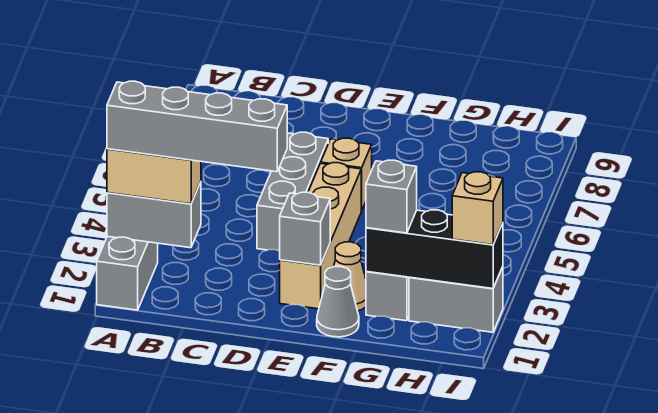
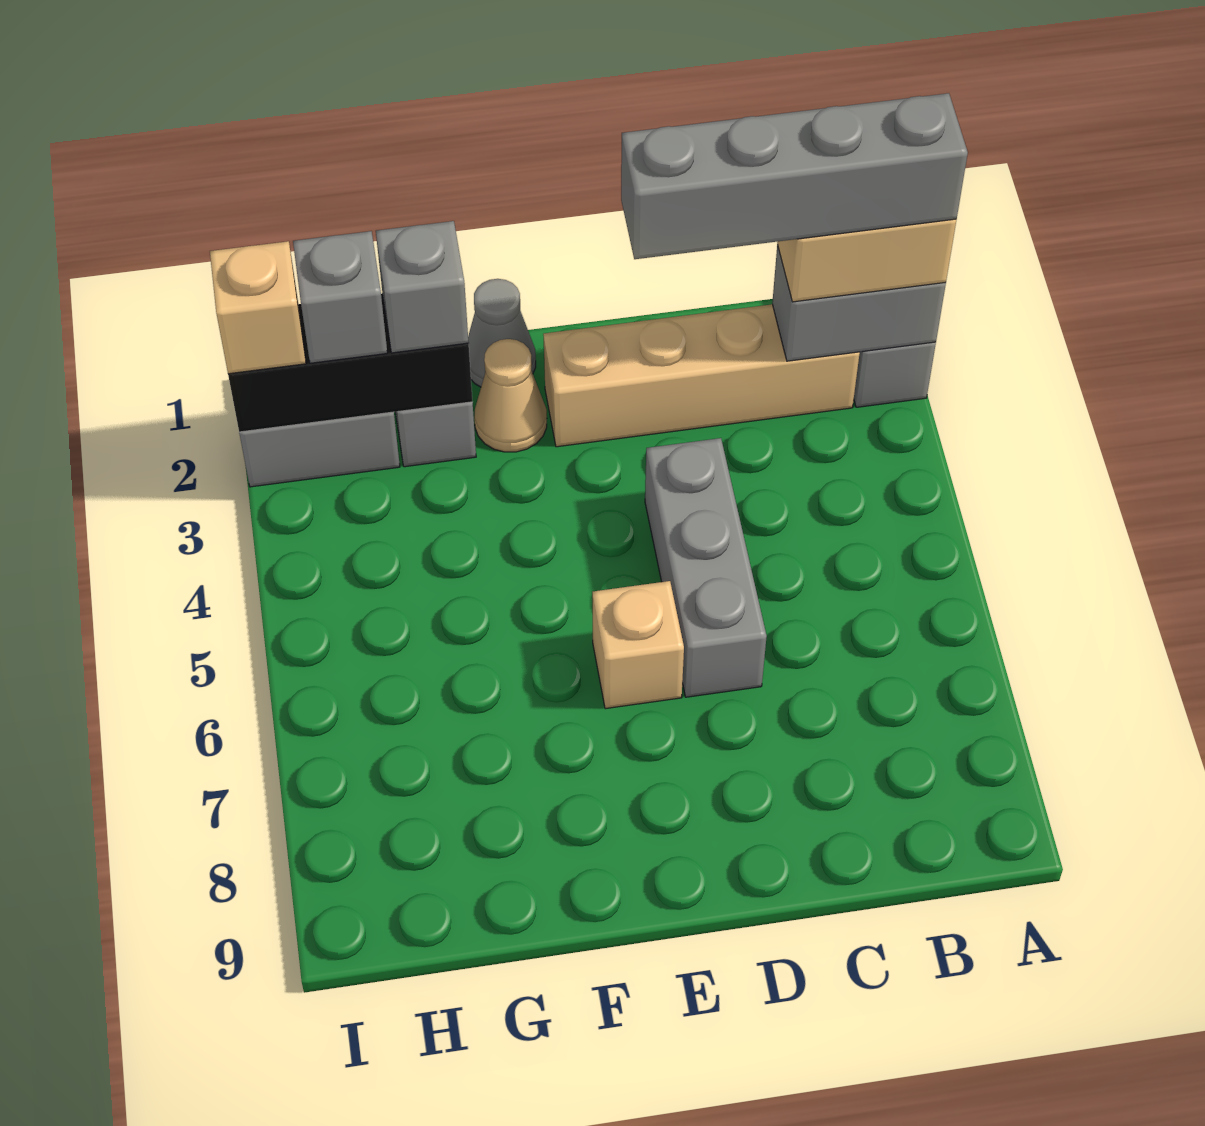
tan brick E2:E5 level 1 -> tan brick B2:E2 level 1
grey brick E2 level 2 -> grey brick H2 level 3

